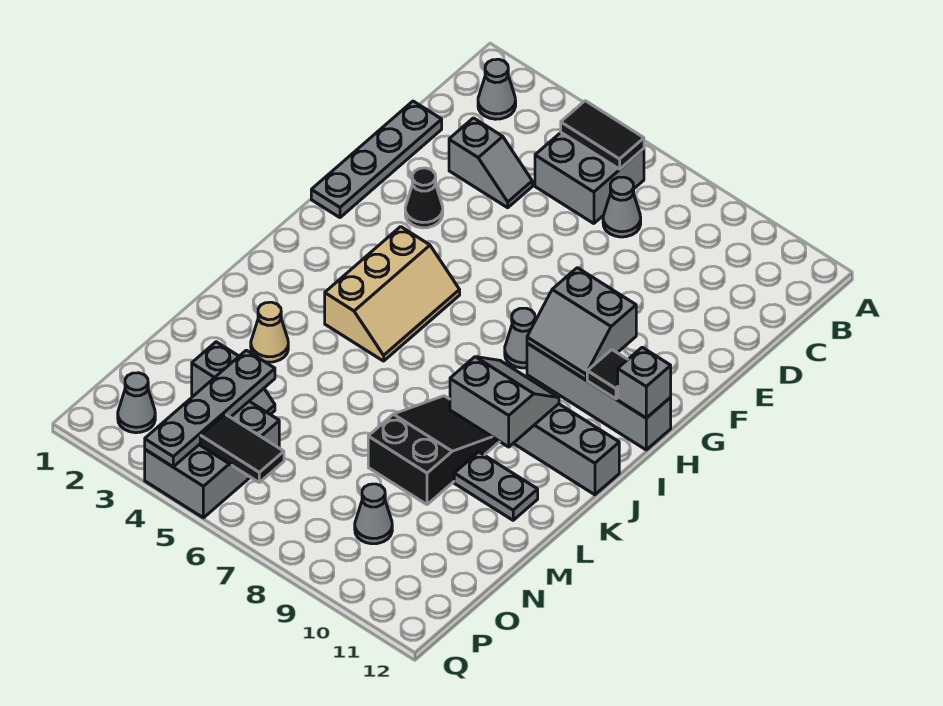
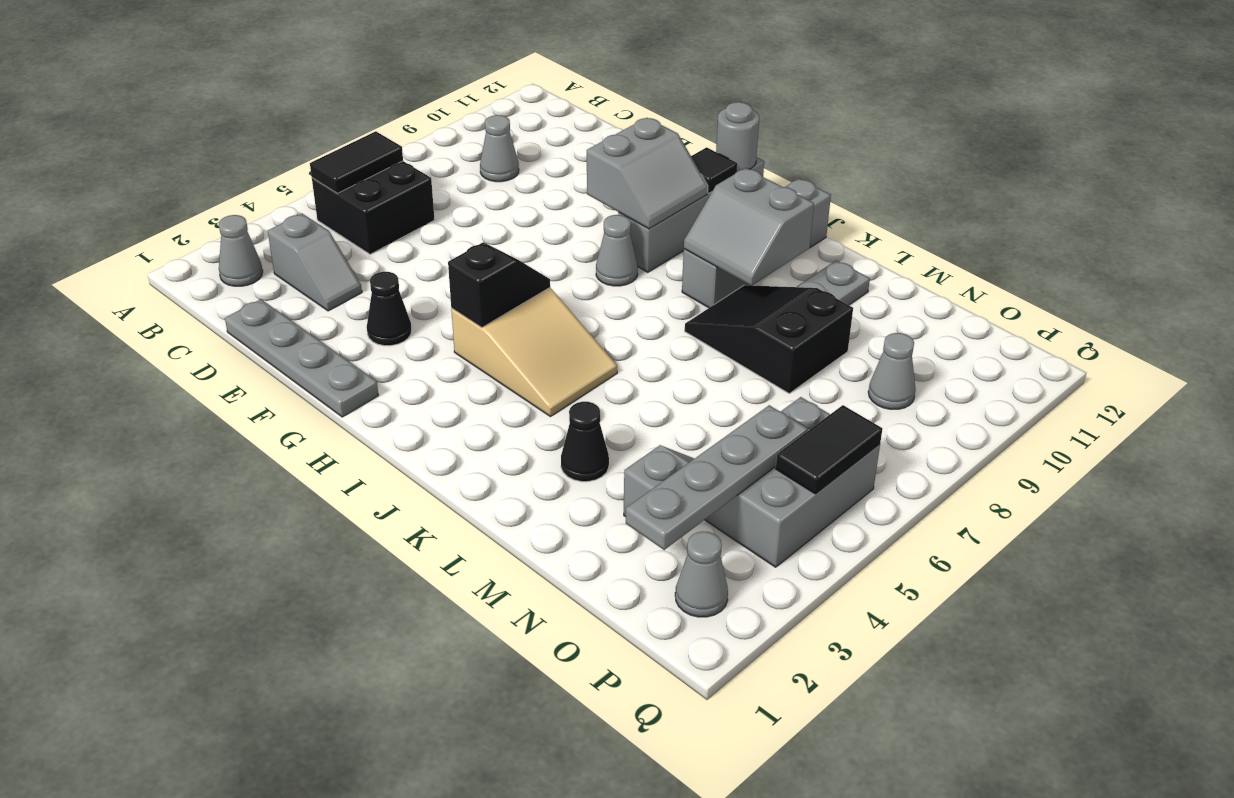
grey brick B5:C6 level 1 -> black brick B5:C6 level 1
grey cone C7 level 1 -> grey cone C9 level 1
grey slope D3:D4 level 1 top 3 -> grey slope C3:D3 level 1 top C
tan slope H4:J5 level 1 top 4 -> tan slope H4:J5 level 1 top H
none -> black slope H4:H5 level 2 top 4
grey brick H12 level 2 -> grey round brick H12 level 2
grey slope J9:K10 level 2 top K -> grey slope J9:K10 level 2 top 10
tan cone L3 level 1 -> black cone L3 level 1
grey plate N4:Q4 level 2 -> grey plate O2:O5 level 2
grey brick O4:Q5 level 1 -> grey brick O4:P6 level 1

